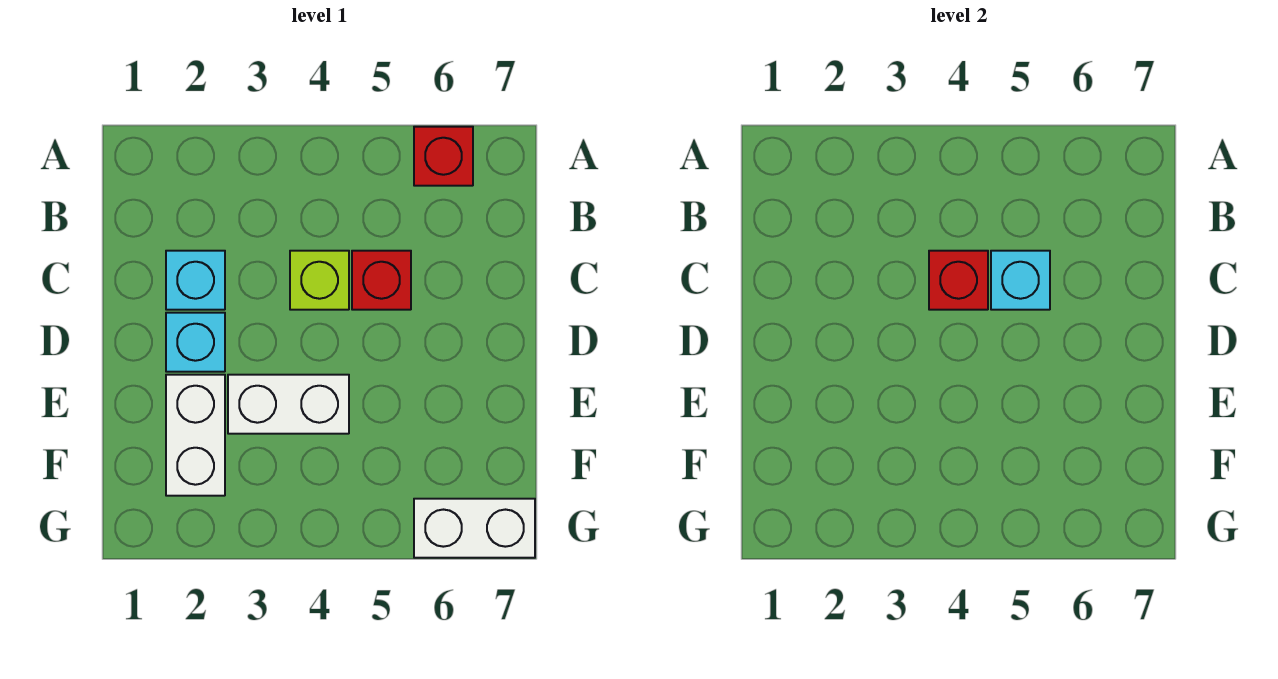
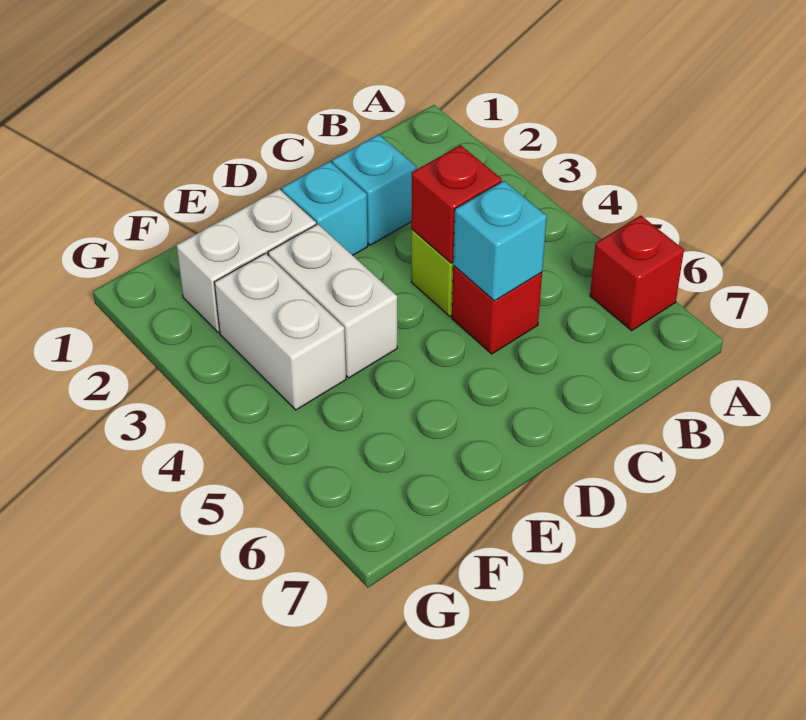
white brick G6:G7 level 1 -> white brick F3:F4 level 1

